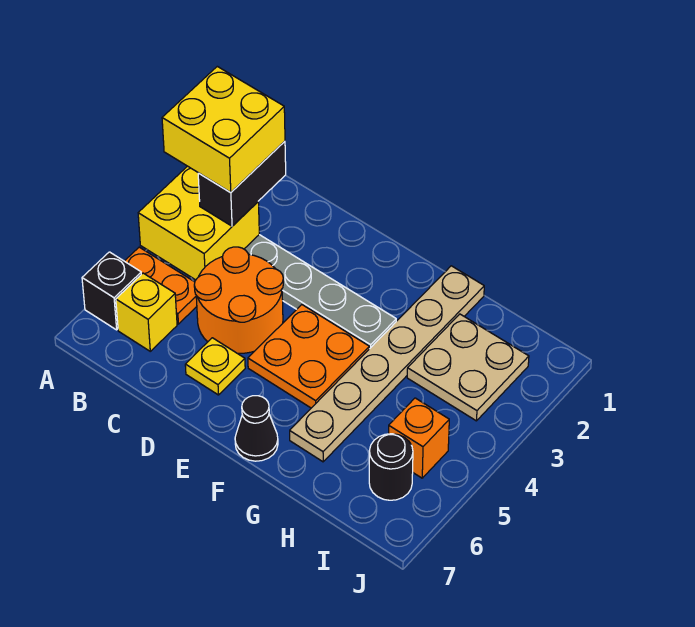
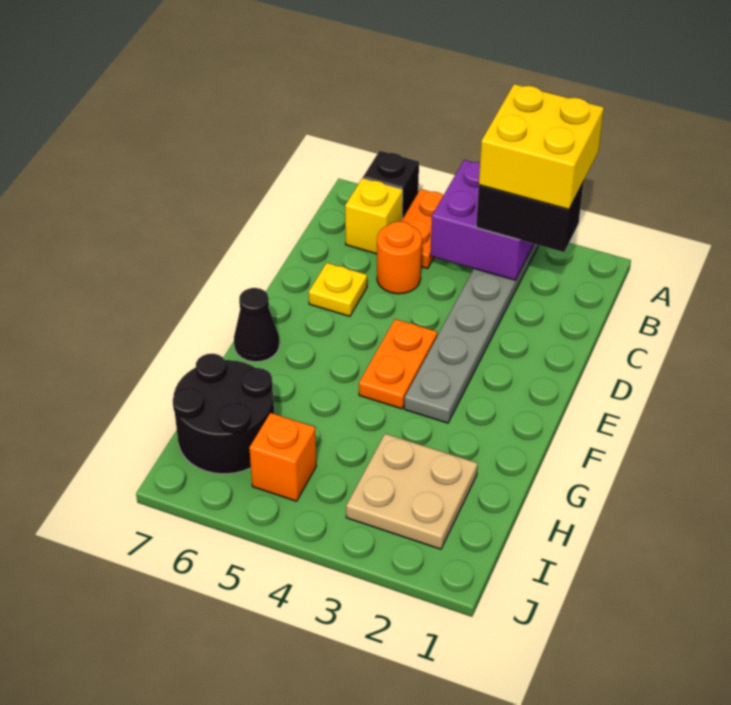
yellow brick A3:B4 level 2 -> purple brick A3:B4 level 2
orange round brick C4:D5 level 1 -> orange round brick C5 level 1
orange plate E4:F5 level 1 -> orange plate E4:F4 level 1
tan plate G1:G6 level 1 -> none
black round brick I6 level 1 -> black round brick H6:I7 level 1

